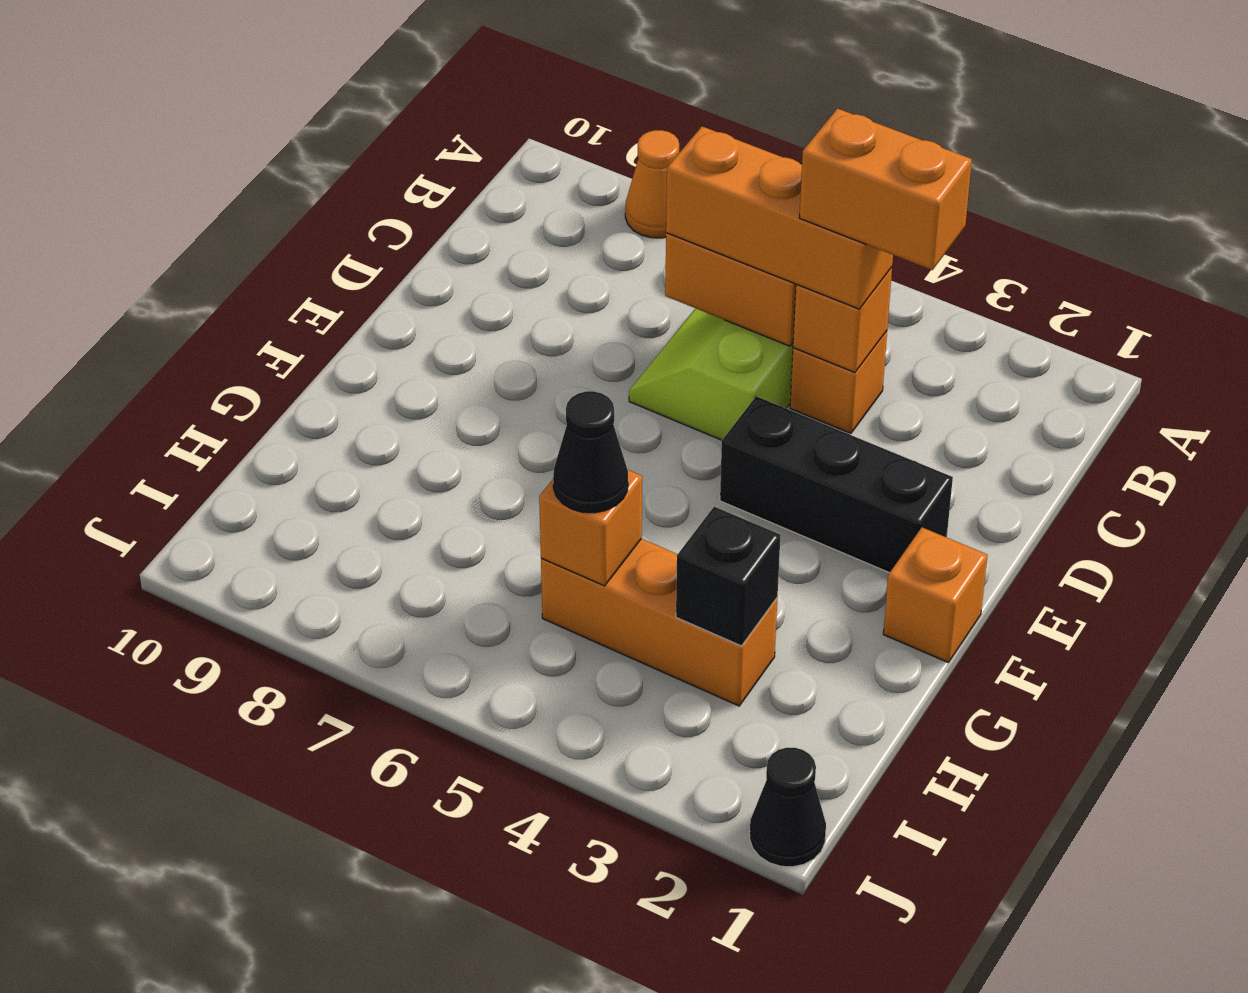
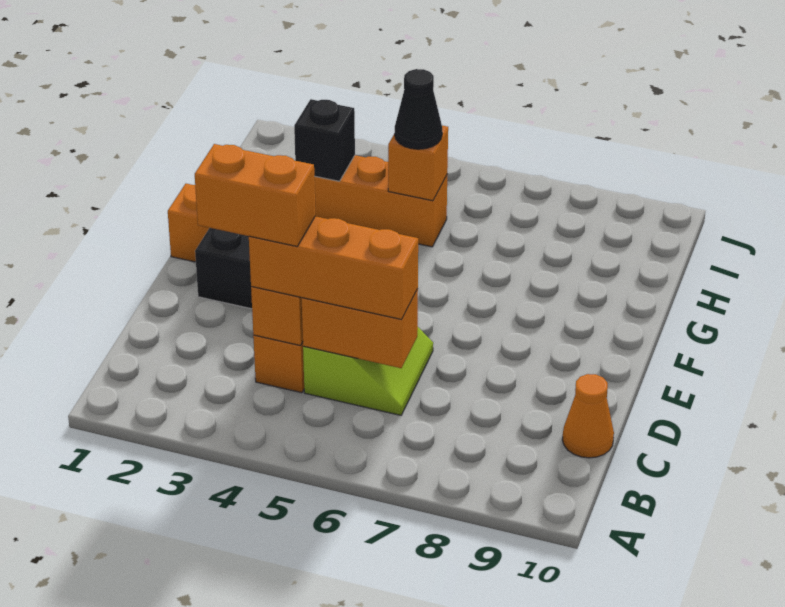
orange cone A8 level 1 -> orange cone C10 level 1
black cone J1 level 1 -> none

